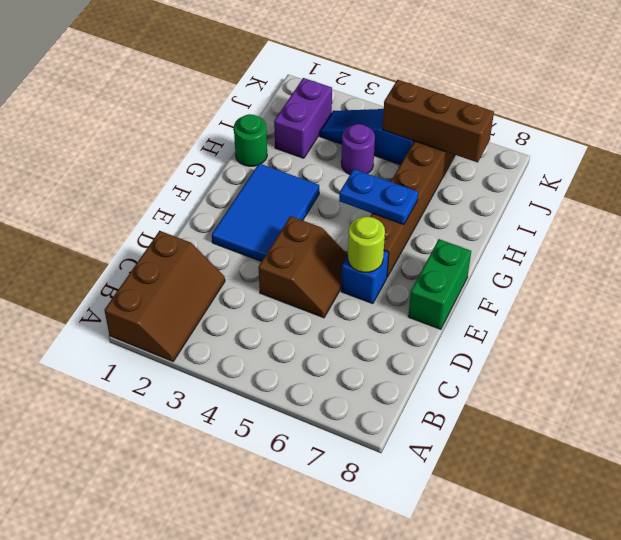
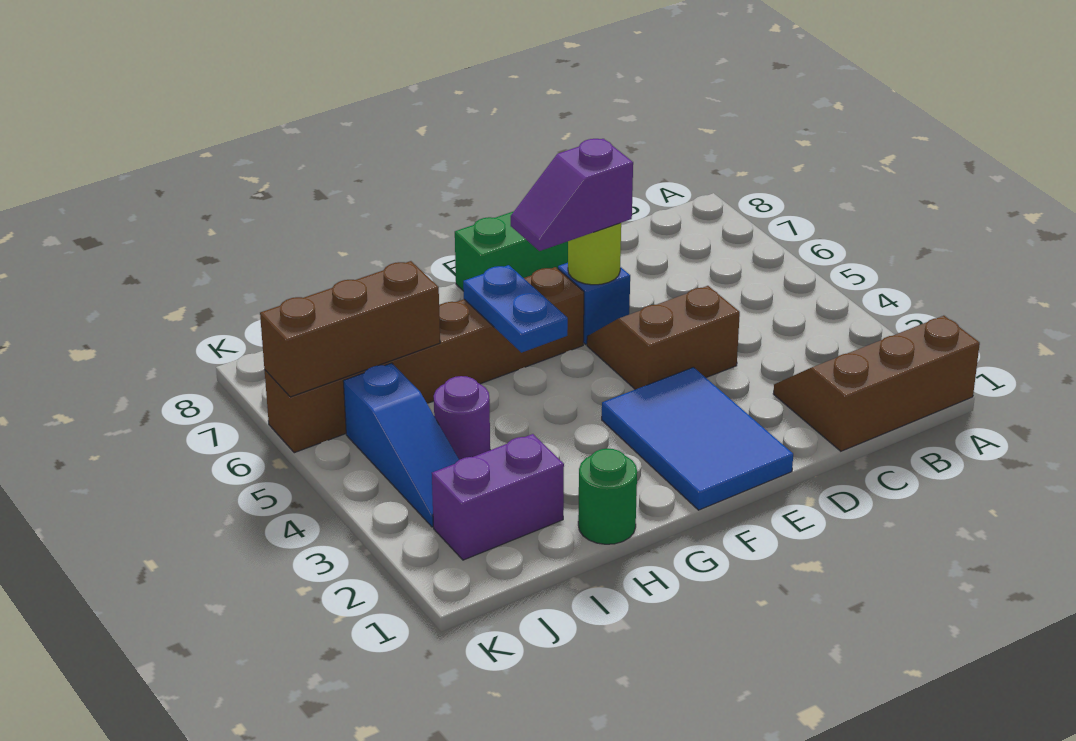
blue tile E2:G3 level 1 -> blue tile E1:F3 level 1
none -> purple slope E6:F6 level 3 top E
brown brick J5:J7 level 2 -> brown brick I6:K6 level 2

